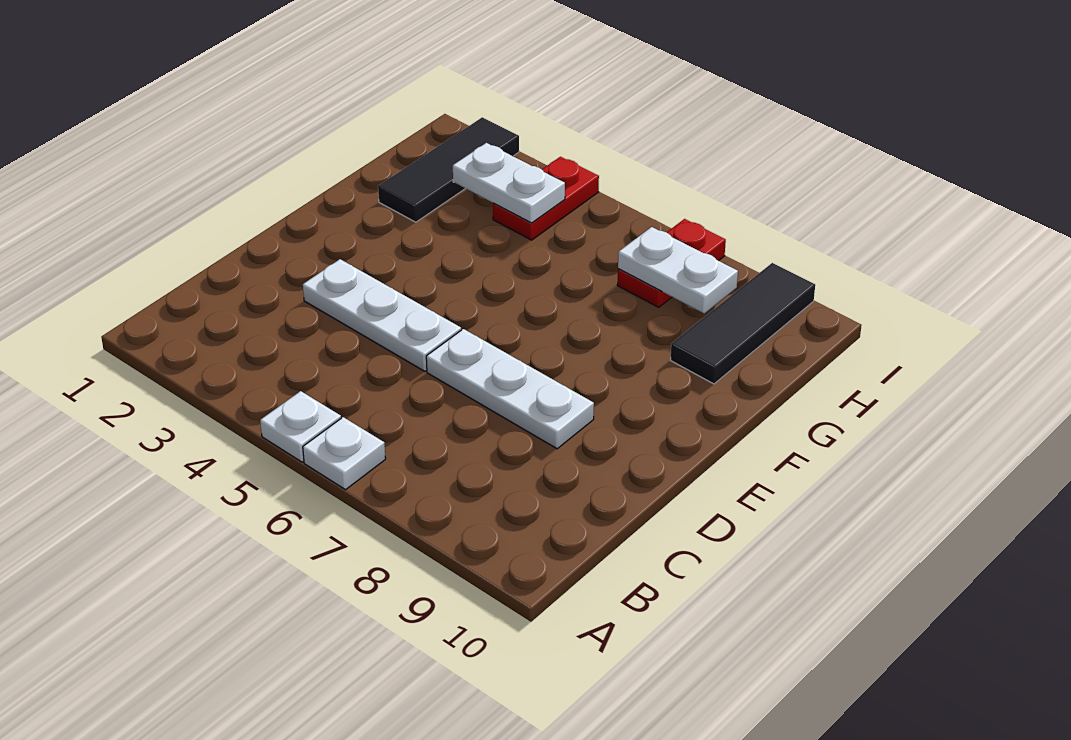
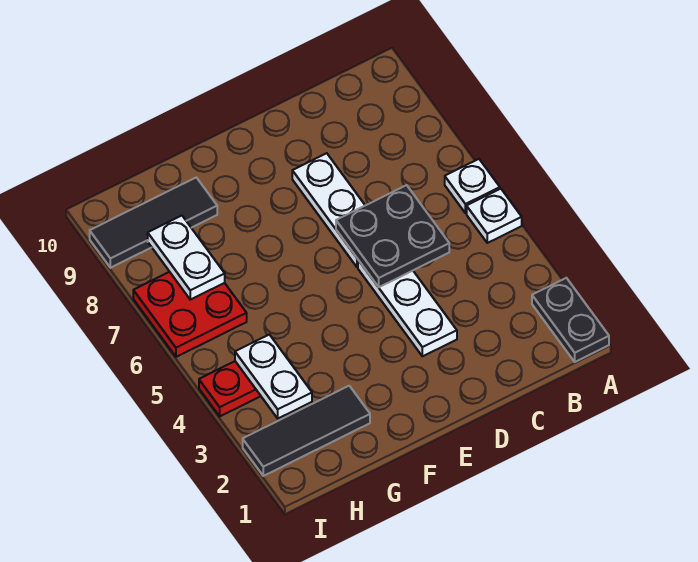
none -> black plate A1:A2 level 1
none -> black plate C5:D6 level 2
red plate H7:I7 level 1 -> red plate H6:I7 level 1

